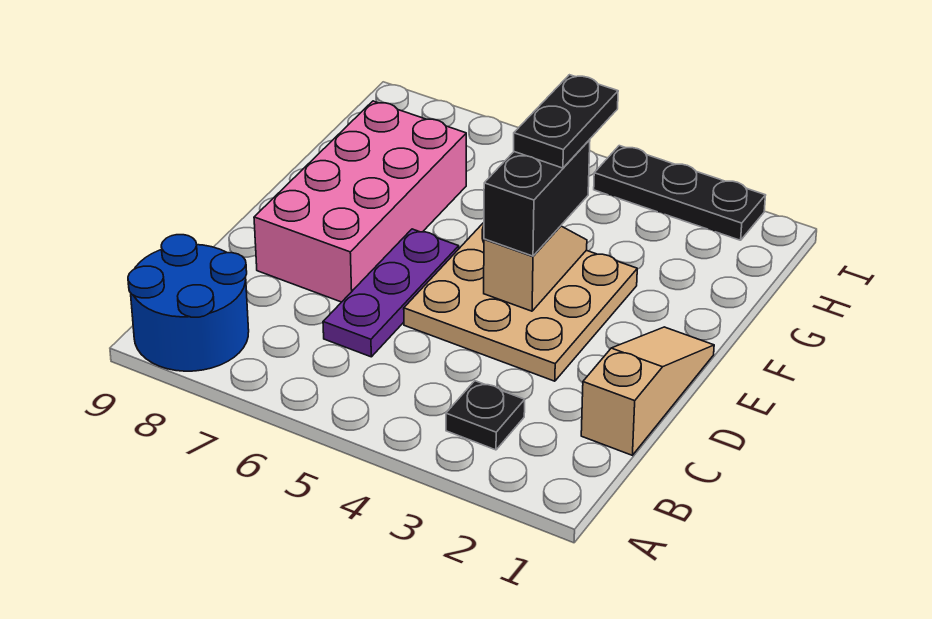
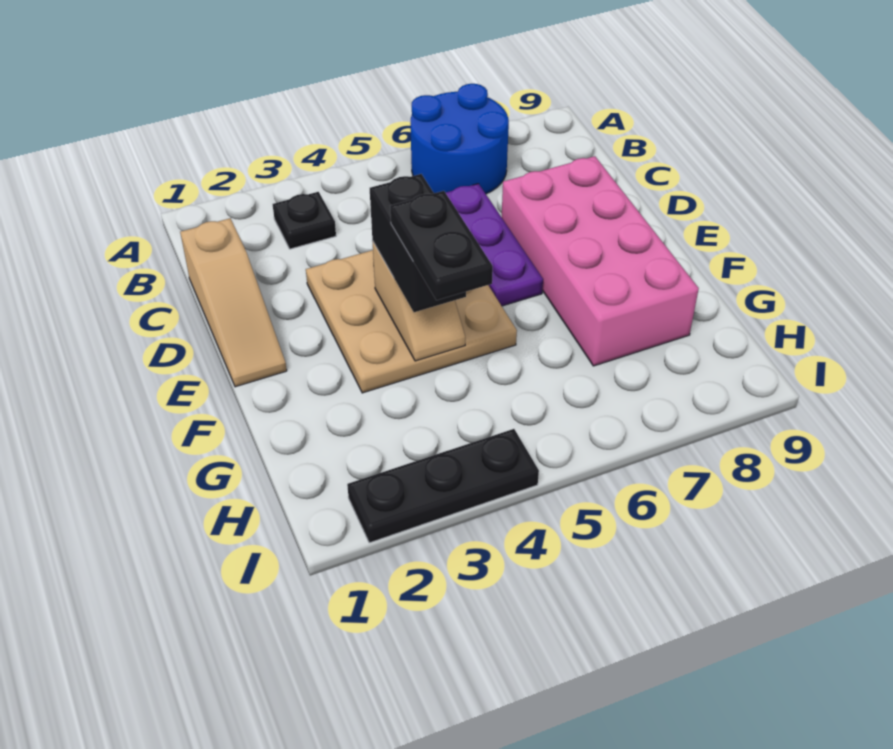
blue round brick A8:B9 level 1 -> blue round brick A6:B7 level 1

